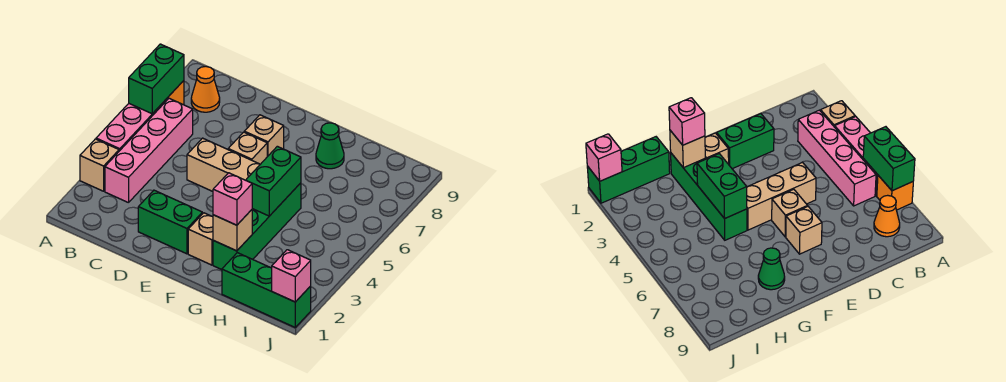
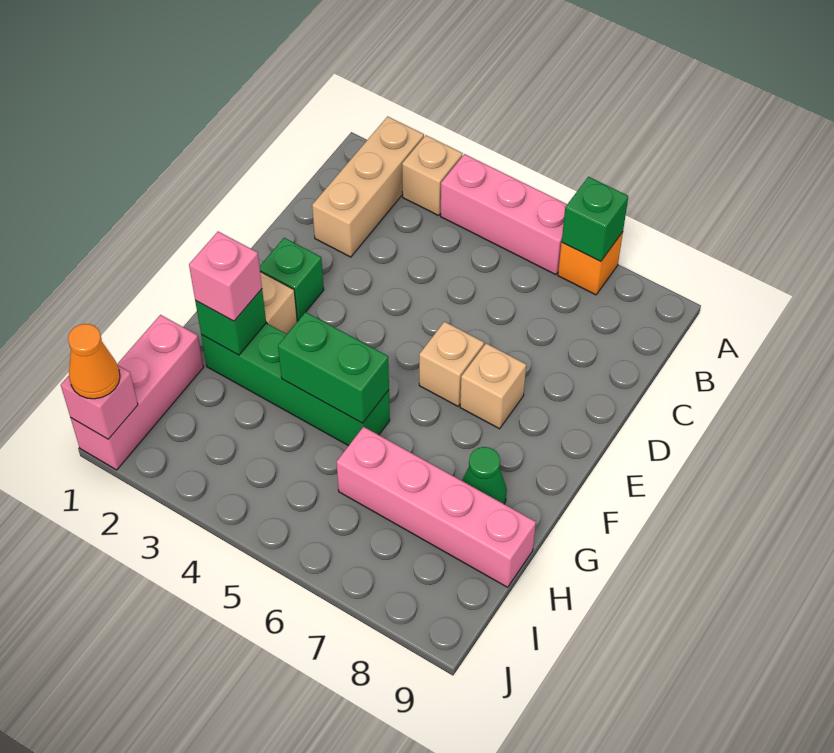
green brick A6:A7 level 2 -> green brick A7 level 2
pink brick B3:B6 level 1 -> pink brick H6:H9 level 1
orange cone B8 level 1 -> orange cone J1 level 3
green brick D2:E2 level 1 -> green brick E2 level 1
tan brick D5:F5 level 1 -> tan brick A2:C2 level 1
tan brick G2 level 2 -> green brick G2 level 2
green brick H1:J1 level 1 -> pink brick H1:J1 level 1

